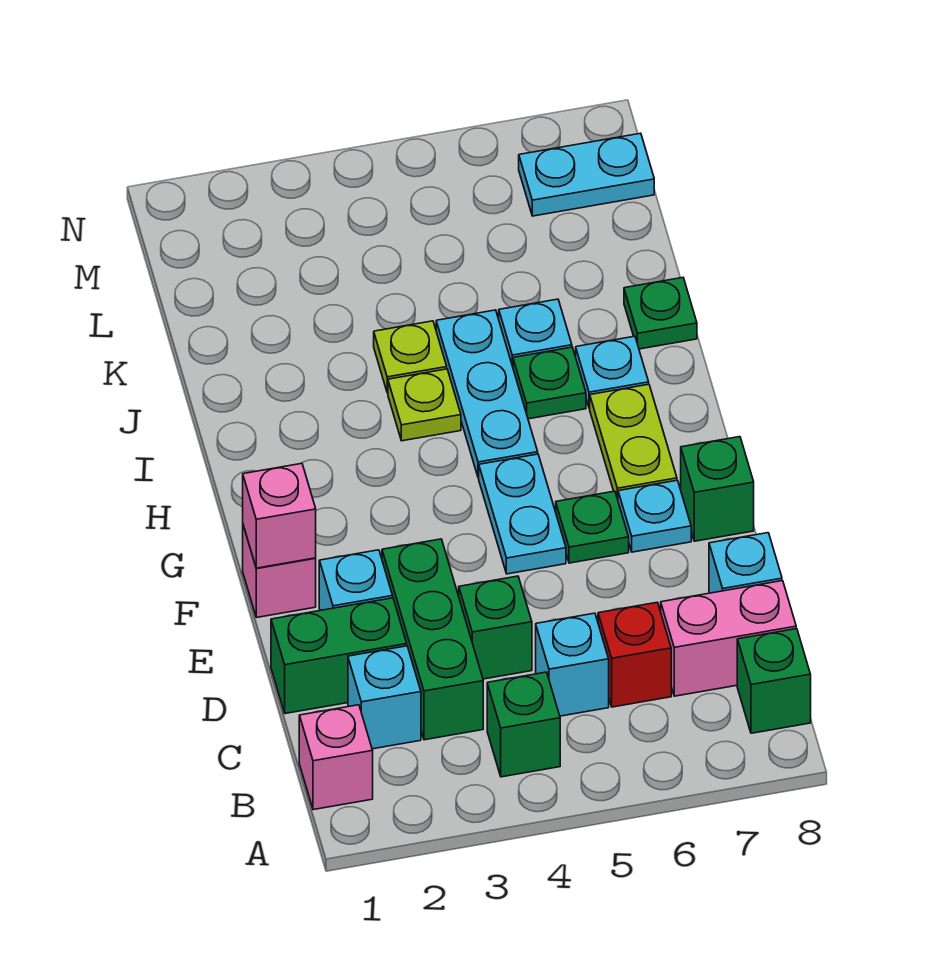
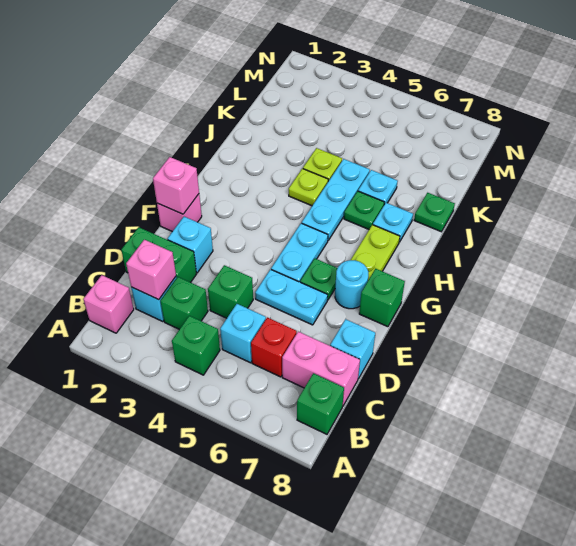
none -> pink brick C2 level 2
green brick C3:E3 level 1 -> green brick C3 level 1
cyan plate F7 level 1 -> cyan round brick F7 level 1
cyan plate M7:M8 level 1 -> cyan plate E5:E6 level 1

